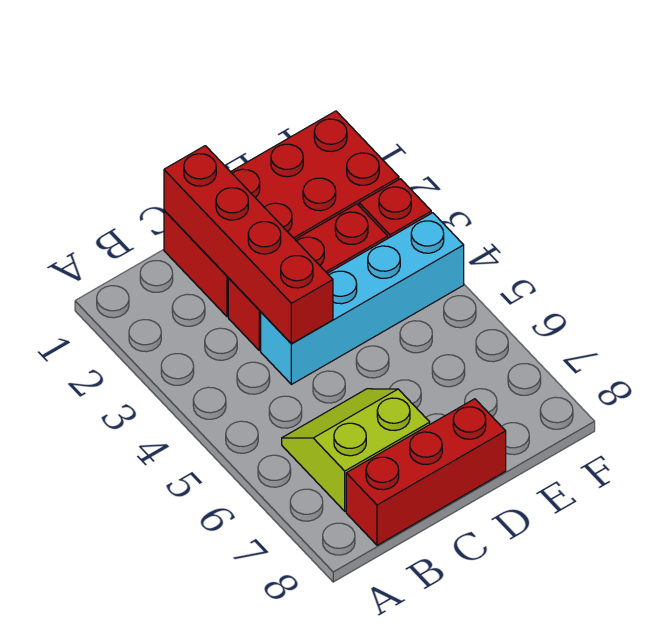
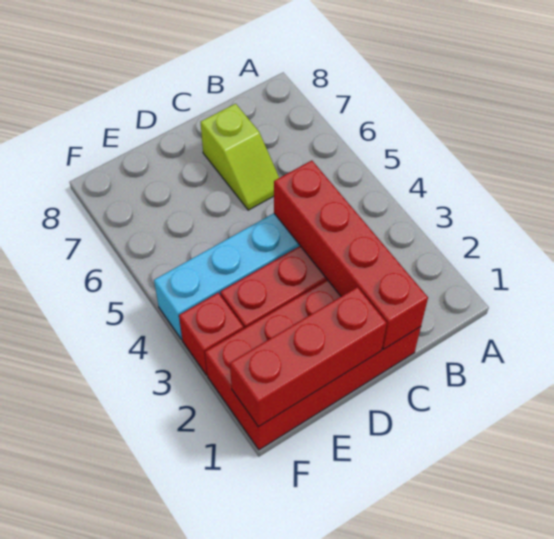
lime slope B6:C7 level 1 top 7 -> lime slope C6:C7 level 1 top 7
red brick B8:D8 level 1 -> red brick D1:F1 level 2

